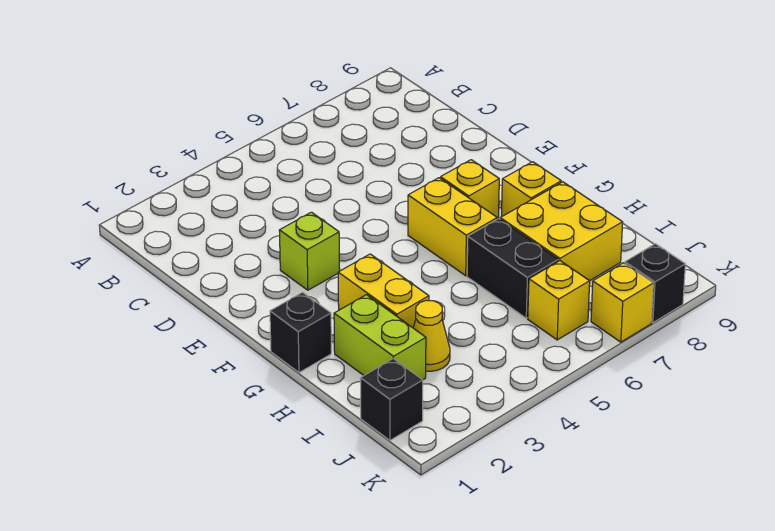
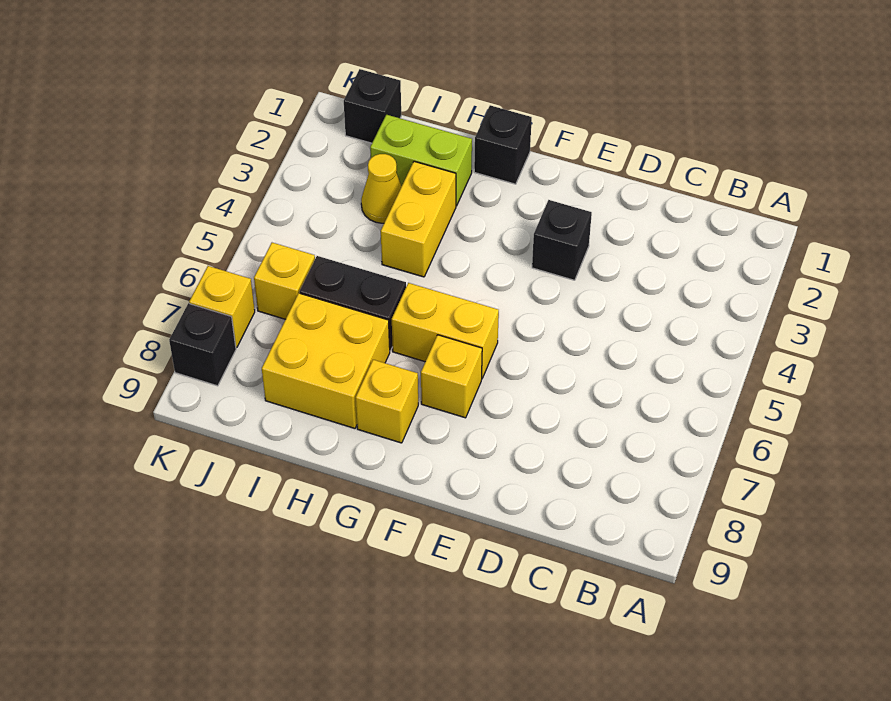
lime brick E3 level 1 -> black brick E3 level 1
yellow brick G3:H3 level 1 -> yellow brick H3:H4 level 1

